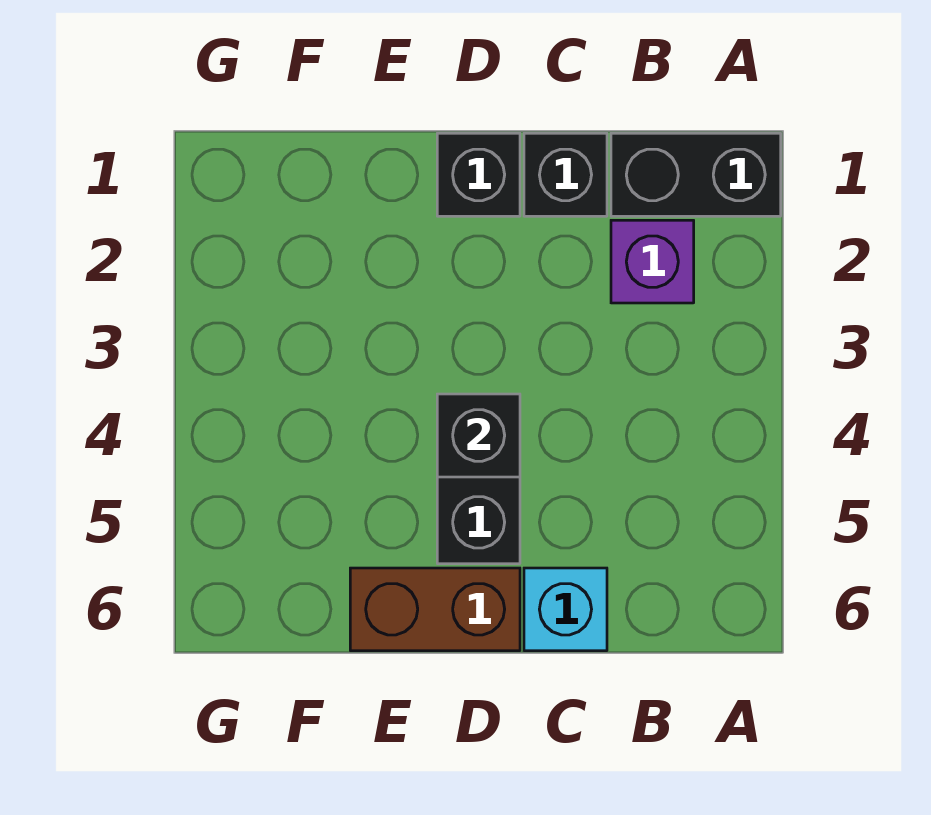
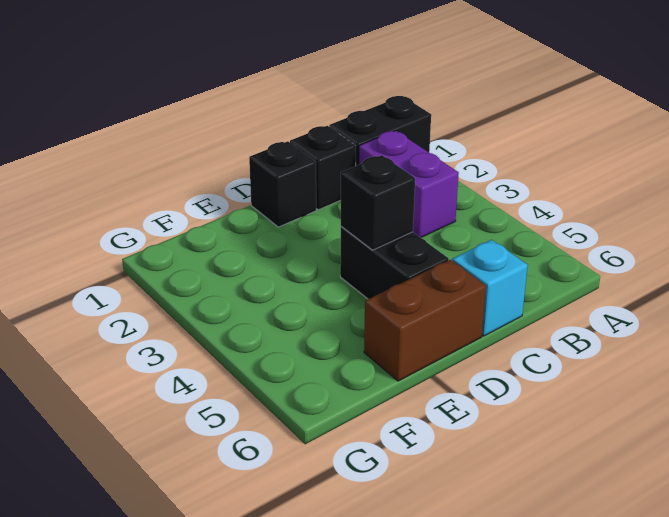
purple brick B2 level 1 -> purple brick B2:B3 level 1

